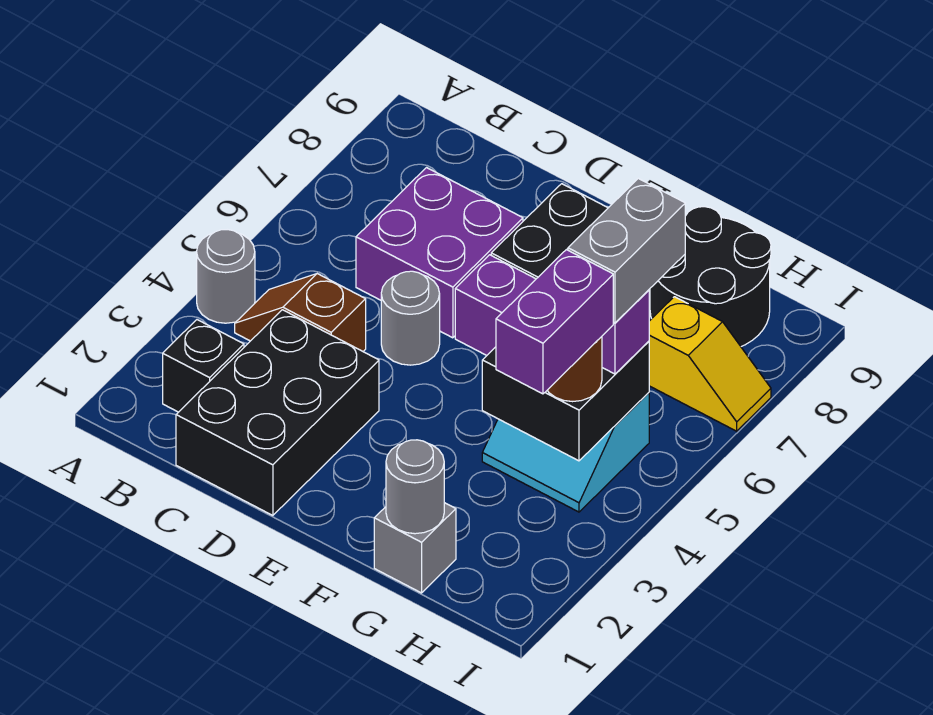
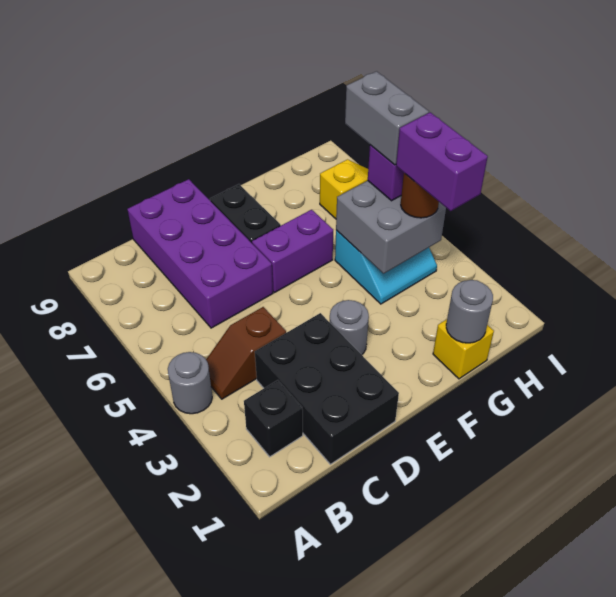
purple brick C6:D7 level 1 -> purple brick C6:D9 level 1
grey round brick D5 level 1 -> grey round brick E3 level 1
grey brick G1 level 1 -> yellow brick G1 level 1
black brick G4:H5 level 2 -> grey brick G4:H5 level 2
black round brick G8:H9 level 1 -> none

